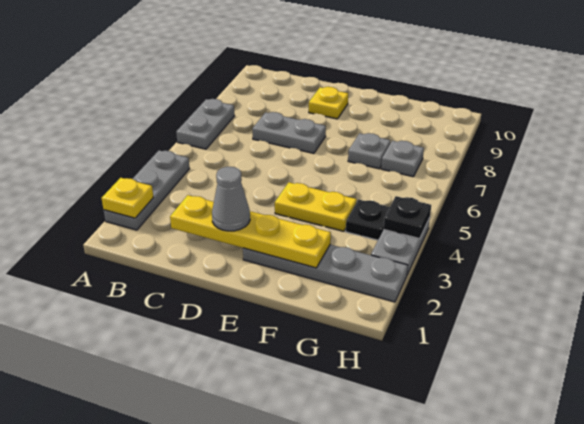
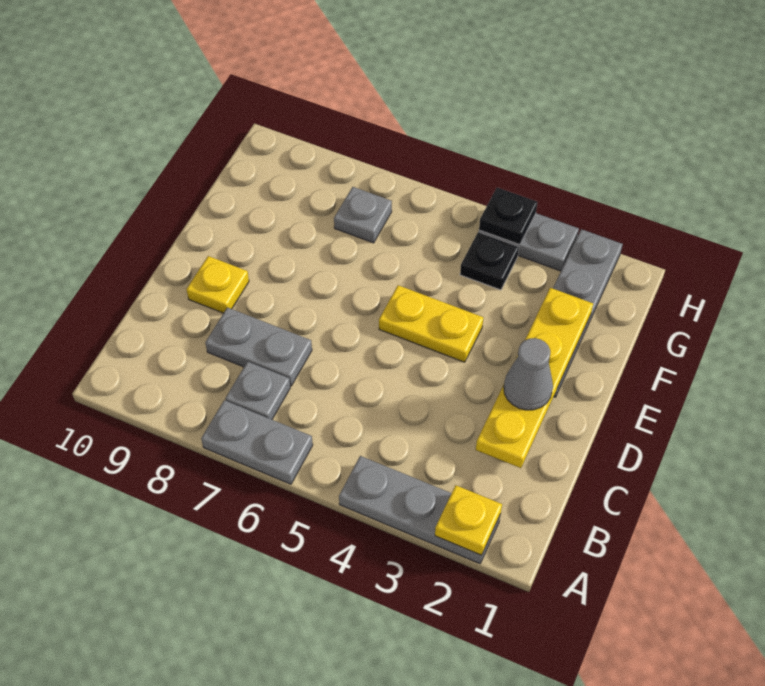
grey plate C7:D7 level 1 -> grey plate C7:C8 level 1
yellow plate E4:F4 level 1 -> yellow plate E4:E5 level 1
grey plate F7 level 1 -> grey plate B7 level 1

